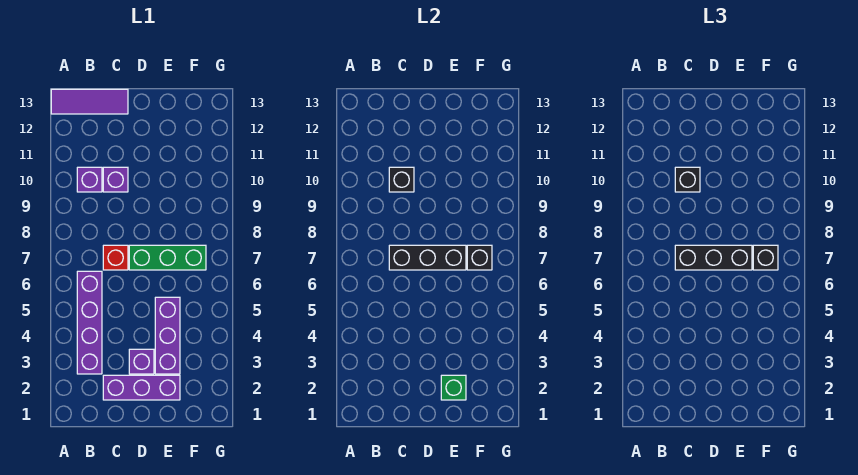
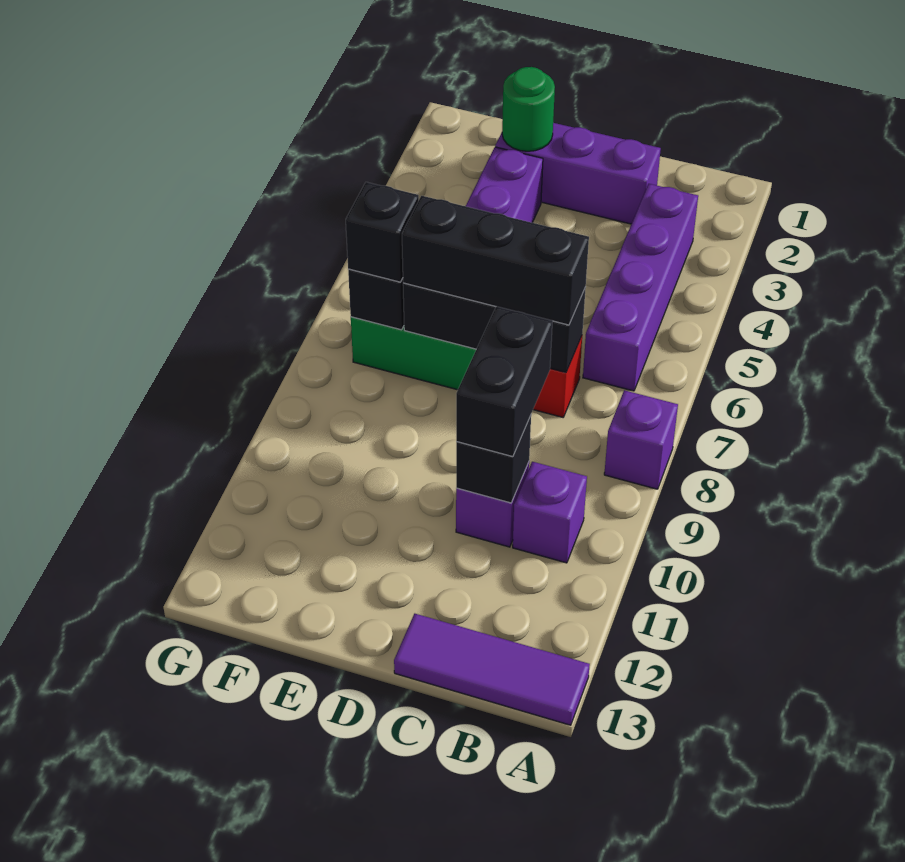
black brick C10 level 3 -> black brick C9:C10 level 3
purple brick D3 level 1 -> purple brick A8 level 1
green brick E2 level 2 -> green round brick E2 level 2

